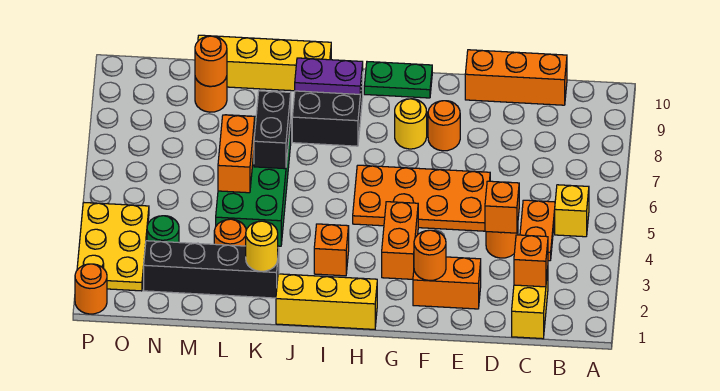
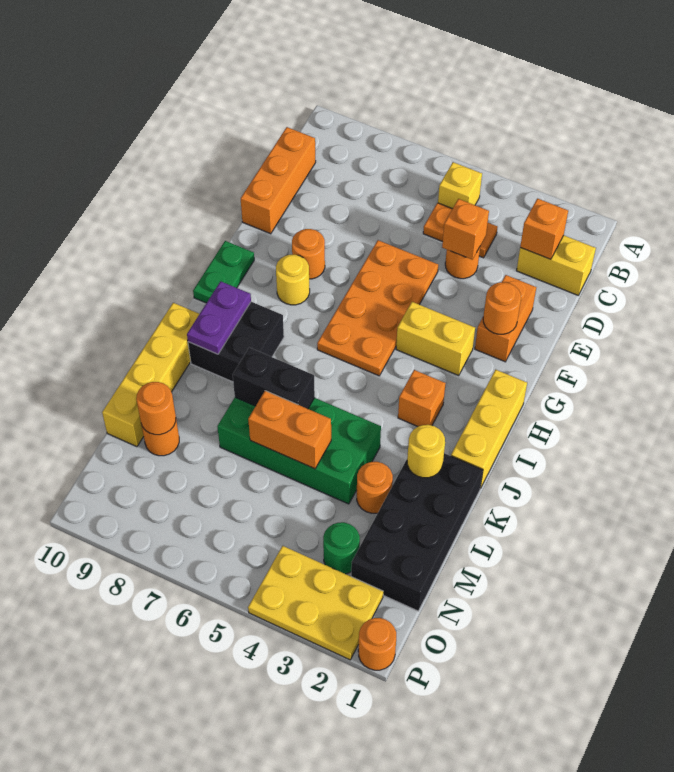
orange brick G3:G4 level 1 -> yellow brick G3:G4 level 1
black brick K2:N2 level 1 -> black brick K1:N2 level 1

